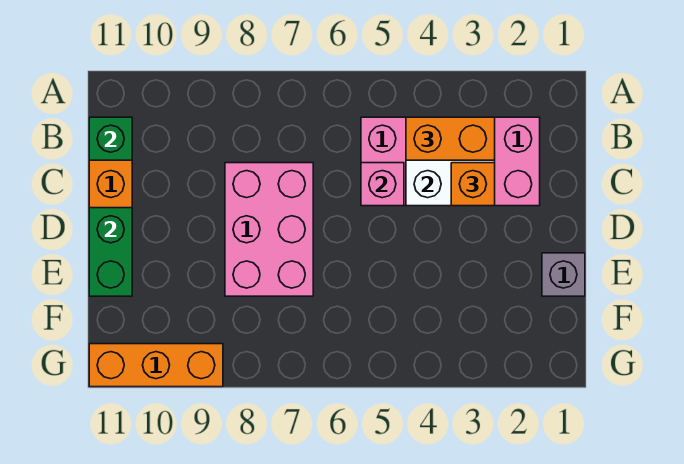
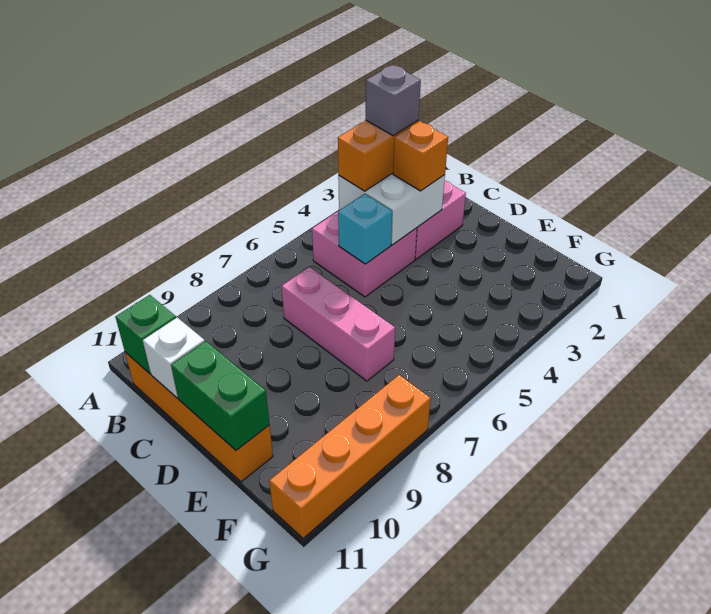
pink brick C5 level 2 -> cyan brick C5 level 2
pink brick C7:E8 level 1 -> pink brick C7:E7 level 1
none -> white brick C11 level 2
grey brick E1 level 1 -> grey brick B3 level 4
orange brick G9:G11 level 1 -> orange brick G8:G11 level 1

